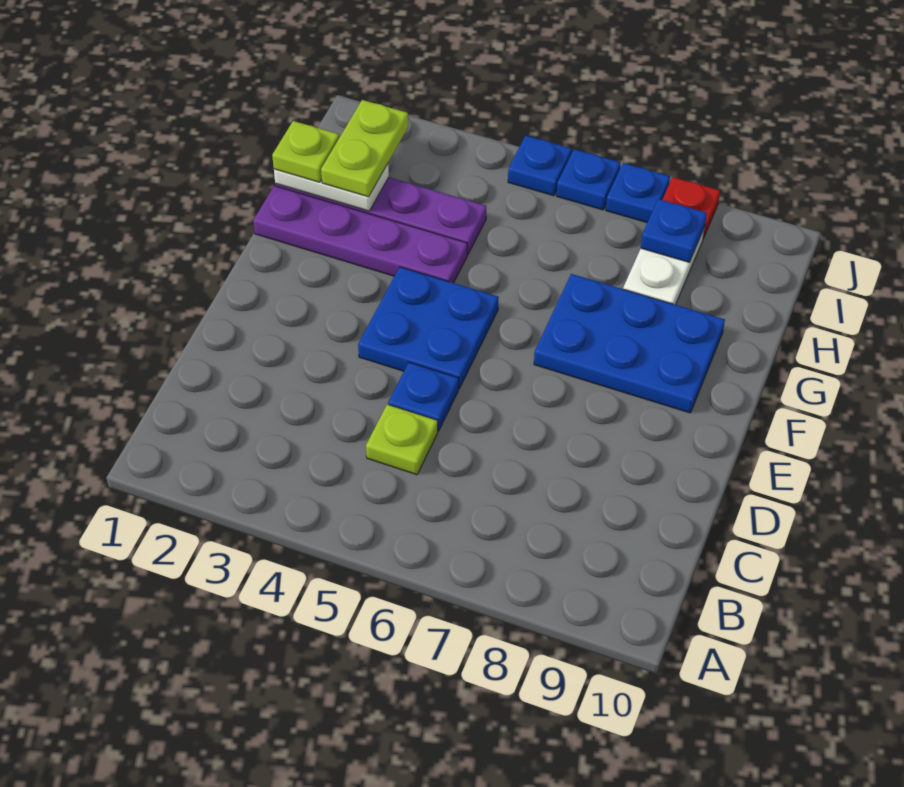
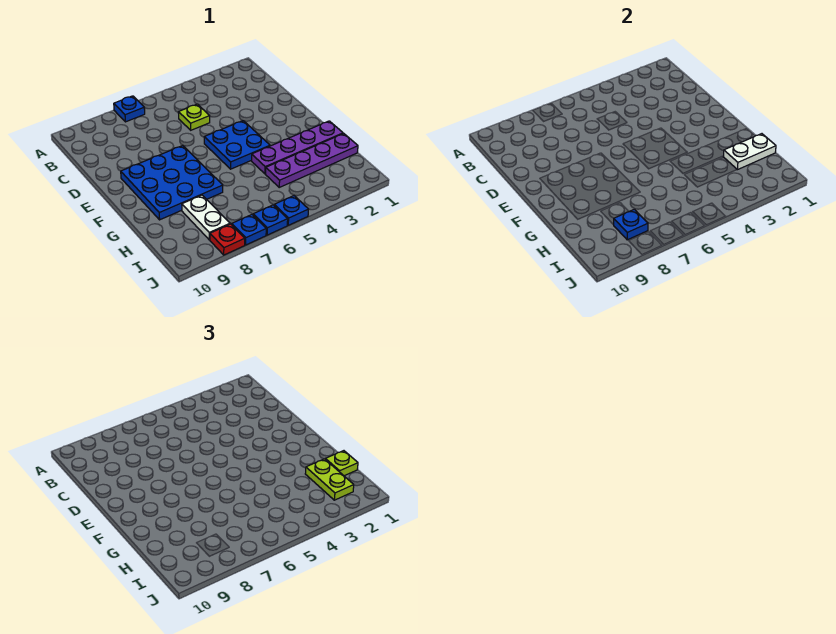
blue plate D5 level 1 -> blue plate A7 level 1
blue plate F7:G9 level 1 -> blue plate E7:G9 level 1

